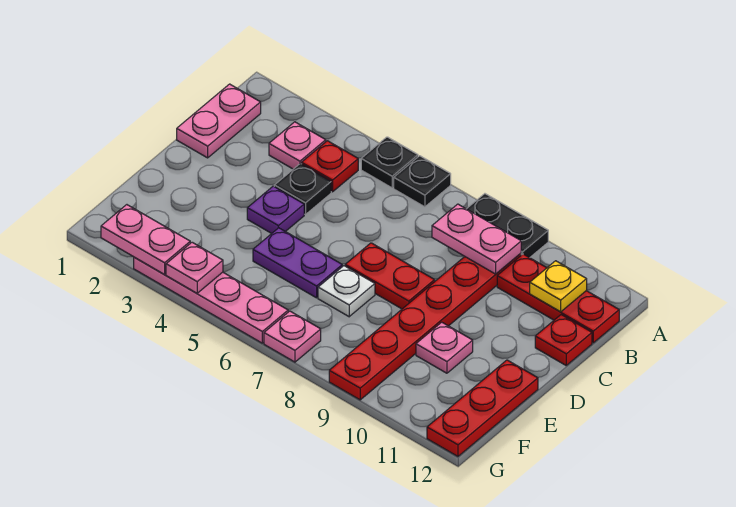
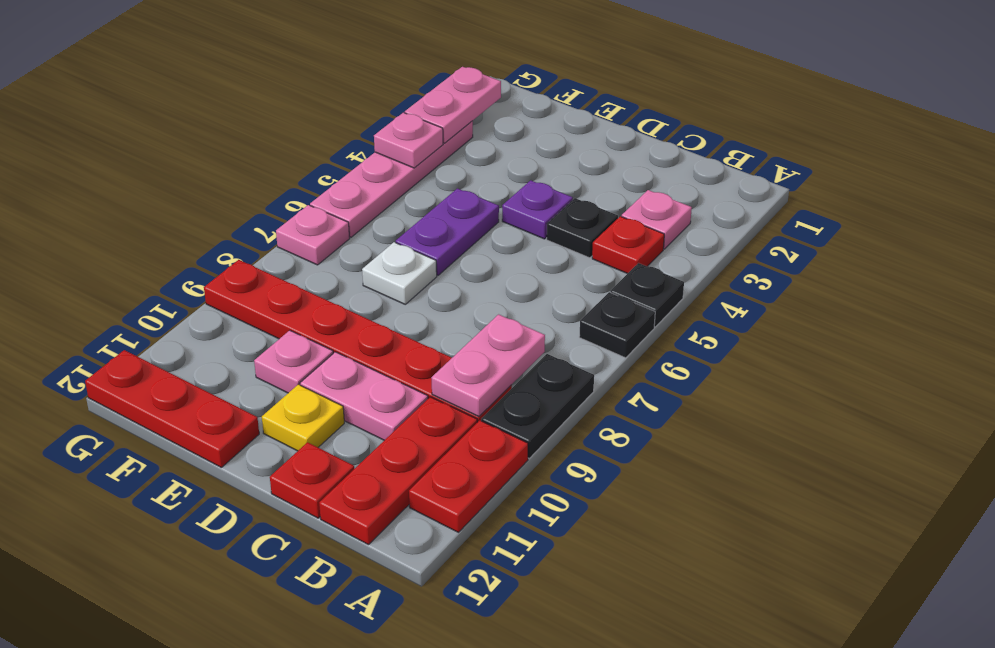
pink plate B1:C1 level 1 -> pink plate C10:D10 level 1
yellow plate B11 level 2 -> yellow plate D11 level 1
red plate D7:D8 level 1 -> red plate A10:A11 level 1

